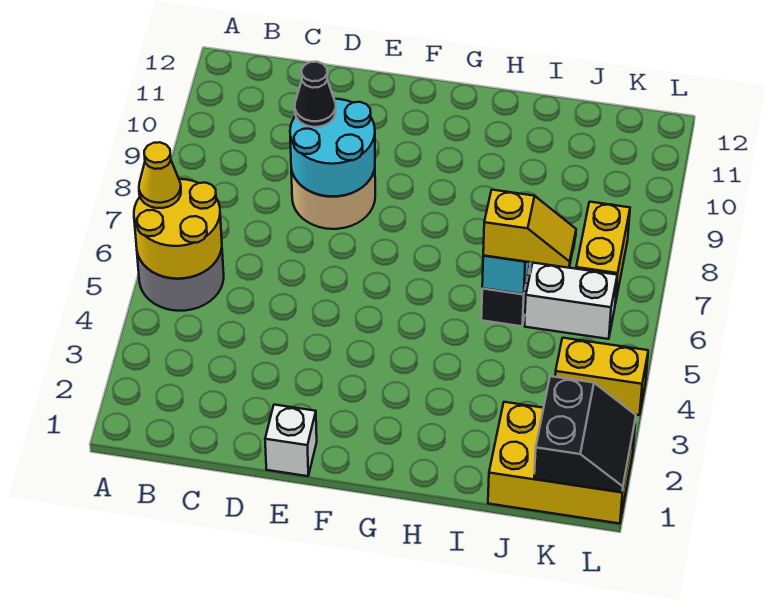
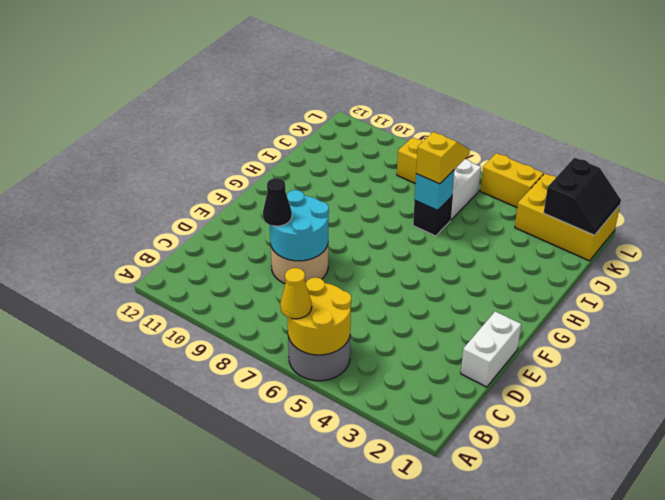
white brick E1 level 1 -> white brick D1:E1 level 1
yellow brick J1:L2 level 1 -> yellow brick K1:L3 level 1
black slope K1:L2 level 2 top K -> black slope K1:L2 level 2 top 2
yellow brick K4:L4 level 1 -> yellow brick L4:L5 level 1

